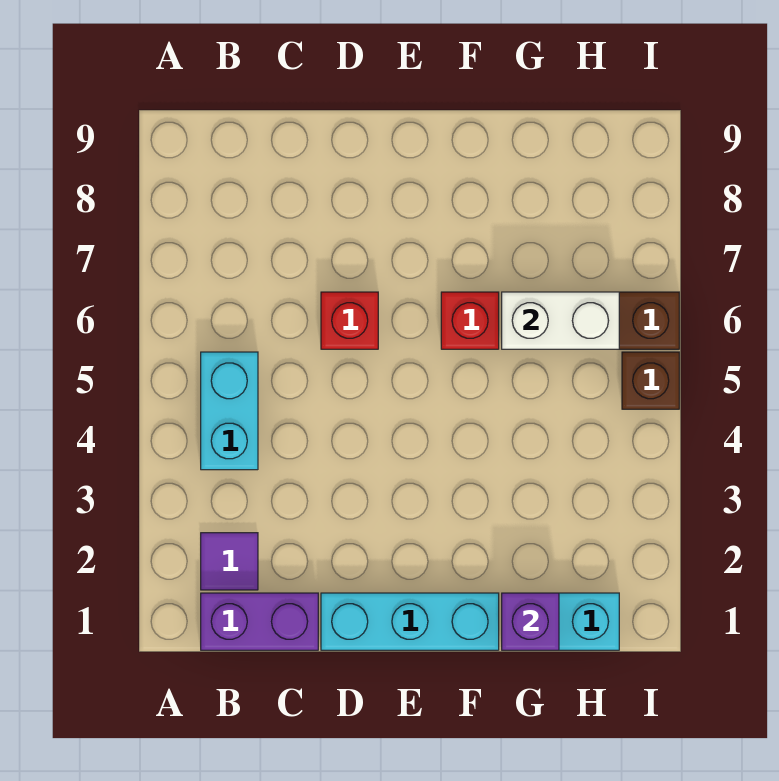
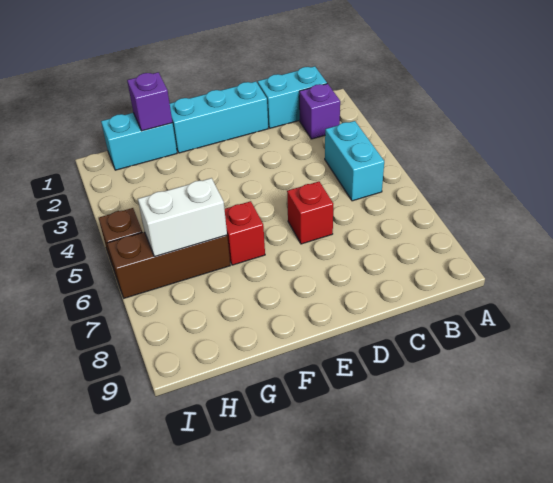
purple brick B1:C1 level 1 -> cyan brick B1:C1 level 1
purple tile B2 level 1 -> purple brick B2 level 1

